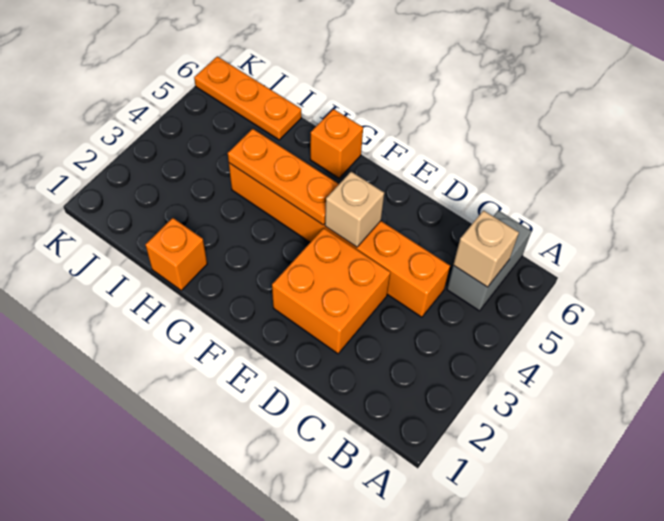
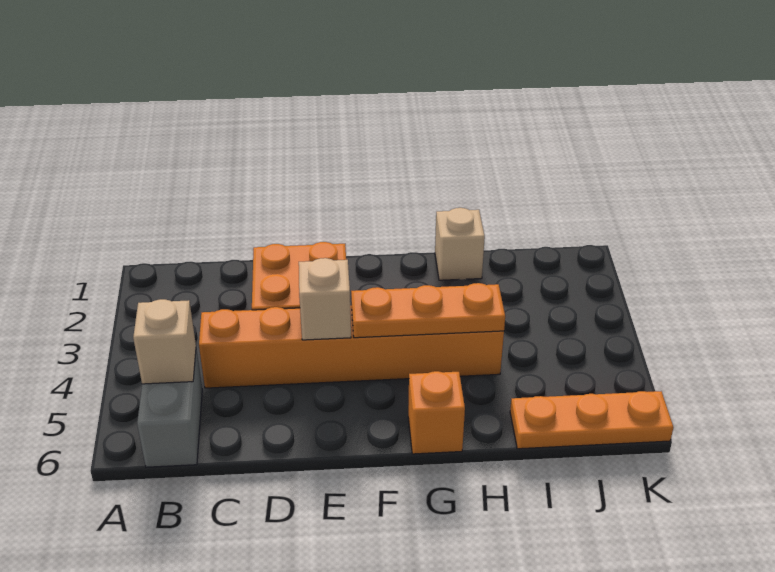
orange brick H1 level 1 -> tan brick H1 level 1

